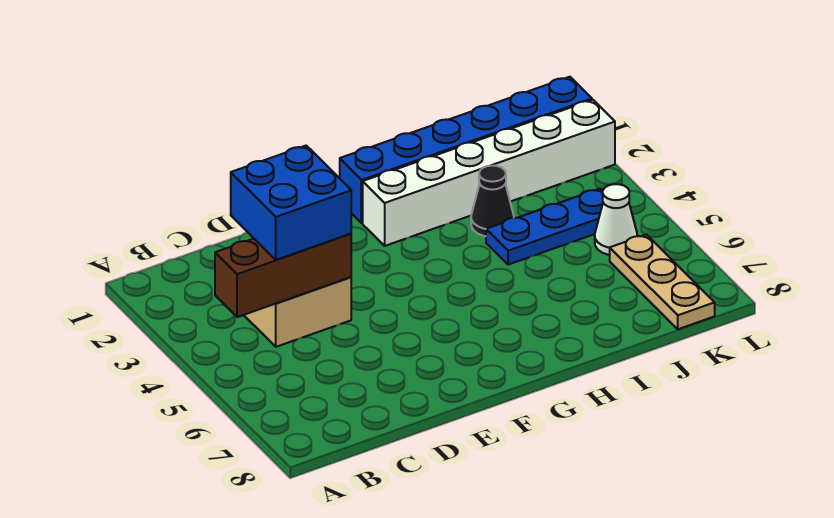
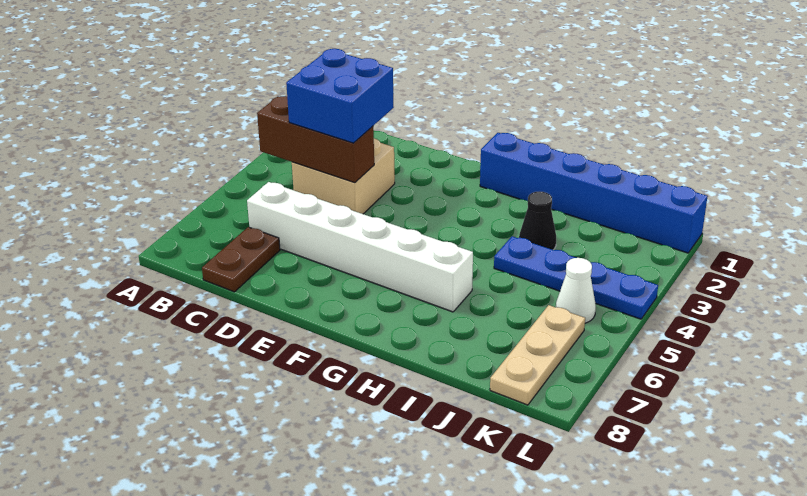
none -> brown plate C7:C8 level 1
white brick G2:L2 level 1 -> white brick C6:H6 level 1
blue plate I4:K4 level 1 -> blue plate I4:L4 level 1

